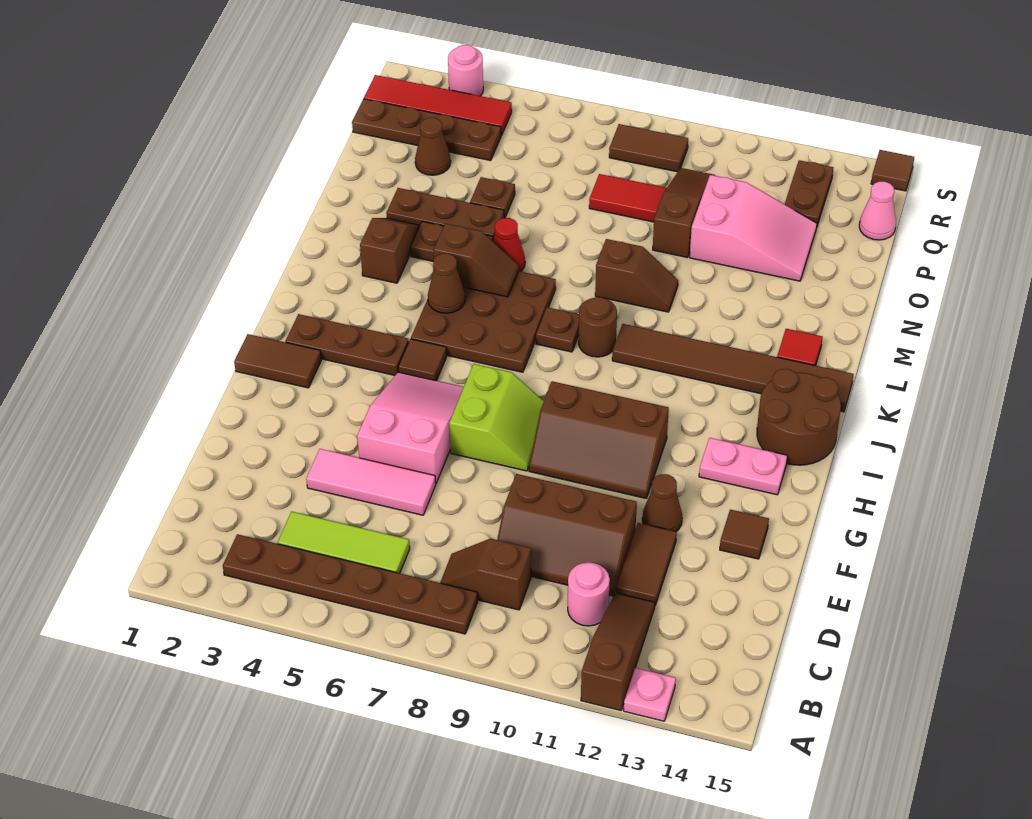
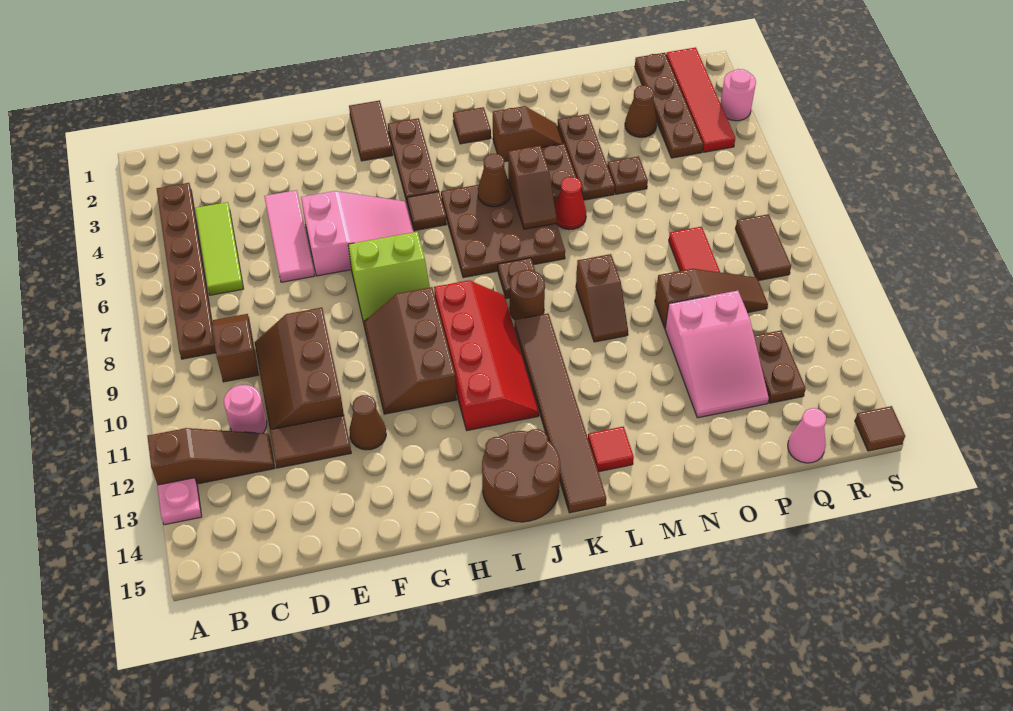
brown tile F14 level 1 -> brown tile K2 level 1
pink plate H13:H14 level 1 -> none
none -> red slope I9:J12 level 1 top I
brown plate Q13:R13 level 1 -> brown plate Q12:Q13 level 1

